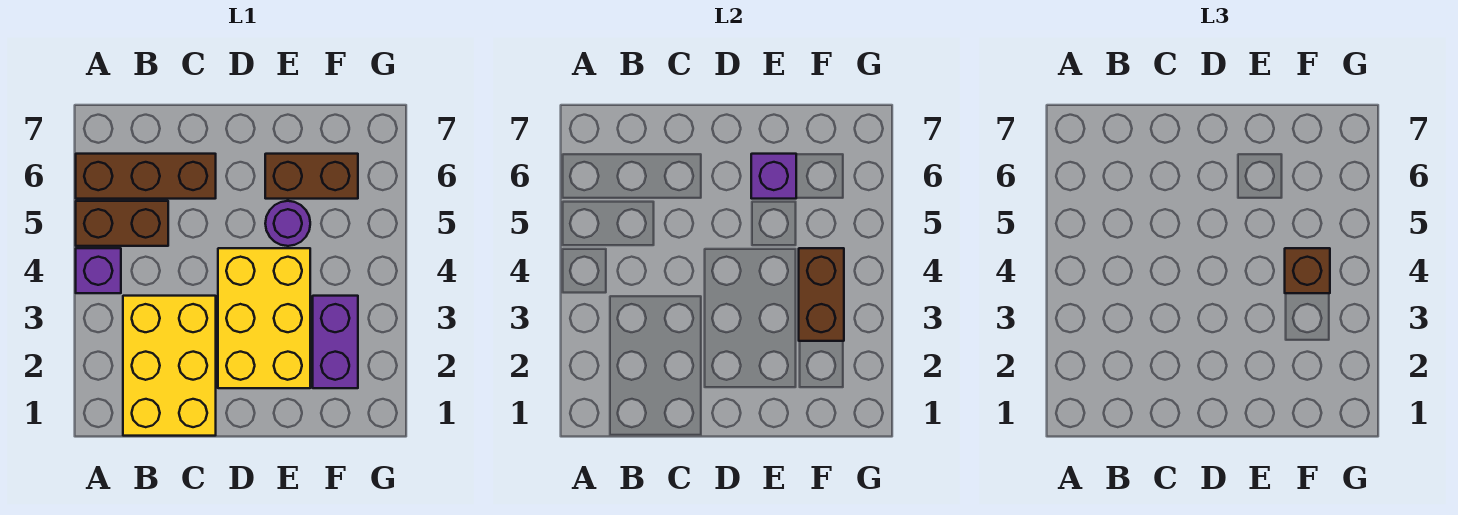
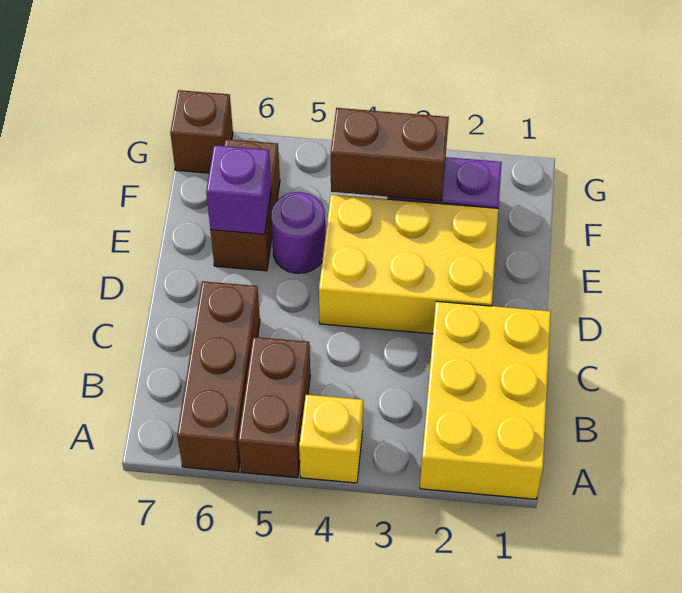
purple brick A4 level 1 -> yellow brick A4 level 1
yellow brick B1:C3 level 1 -> yellow brick A1:C2 level 1
brown brick F4 level 3 -> brown brick G7 level 1

